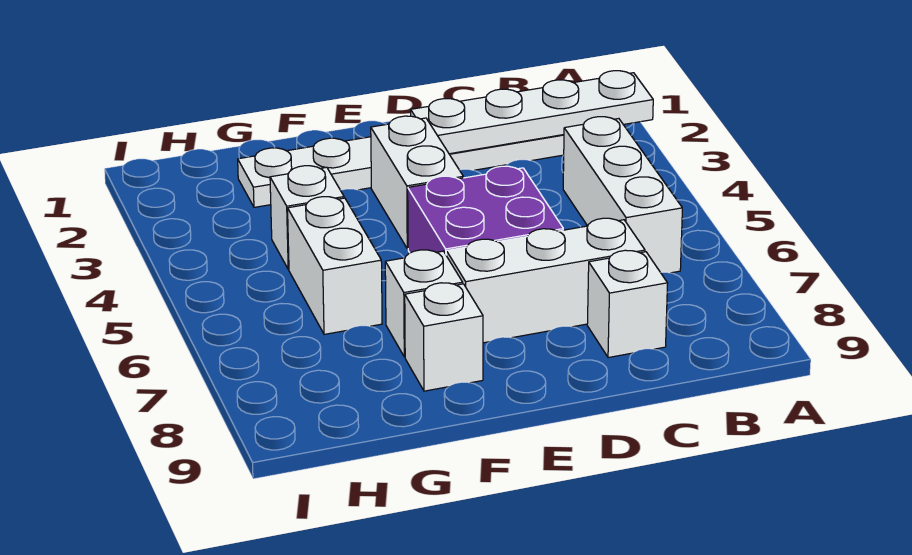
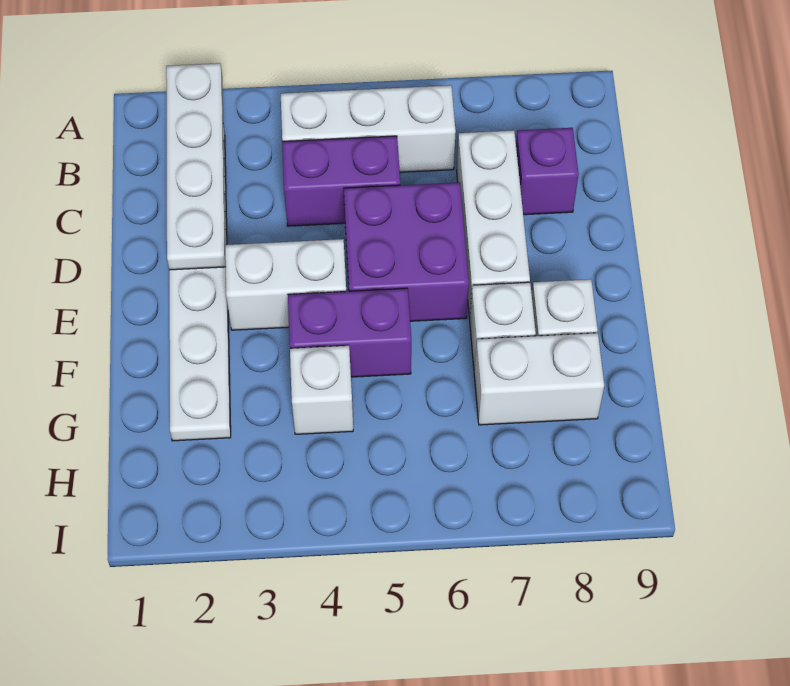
none -> purple brick C4:C5 level 1
white brick C8 level 1 -> purple brick C8 level 1
none -> purple brick F4:F5 level 1
white brick G5:G6 level 1 -> white brick G7:G8 level 1

